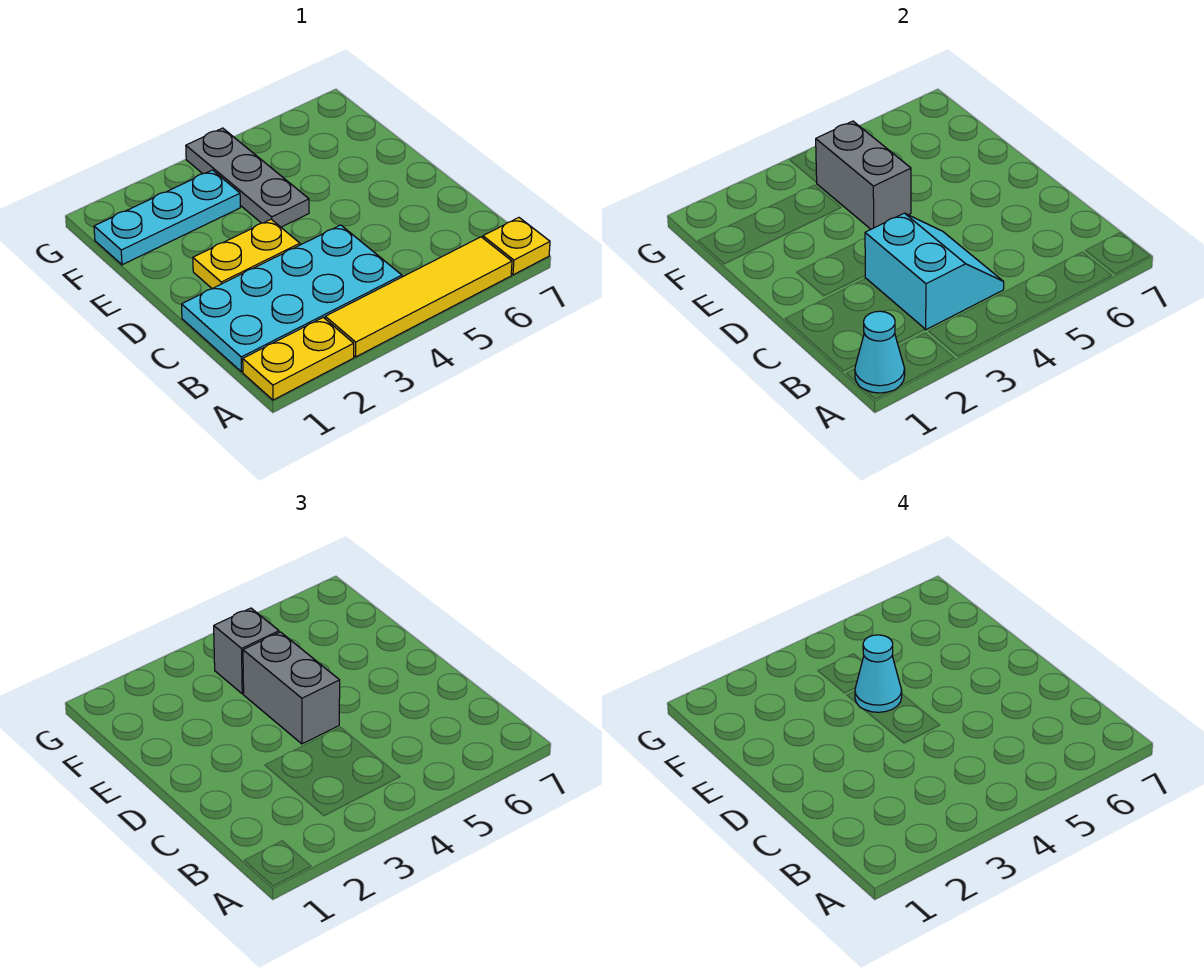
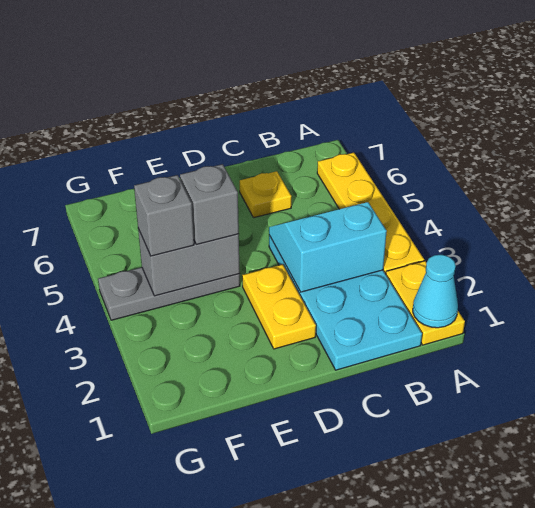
yellow tile A3:A6 level 1 -> yellow plate A3:A6 level 1
yellow plate A7 level 1 -> yellow plate C6 level 1
grey brick D4:E4 level 3 -> grey brick E4 level 3
cyan cone E4 level 4 -> none
cyan plate F1:F3 level 1 -> none

